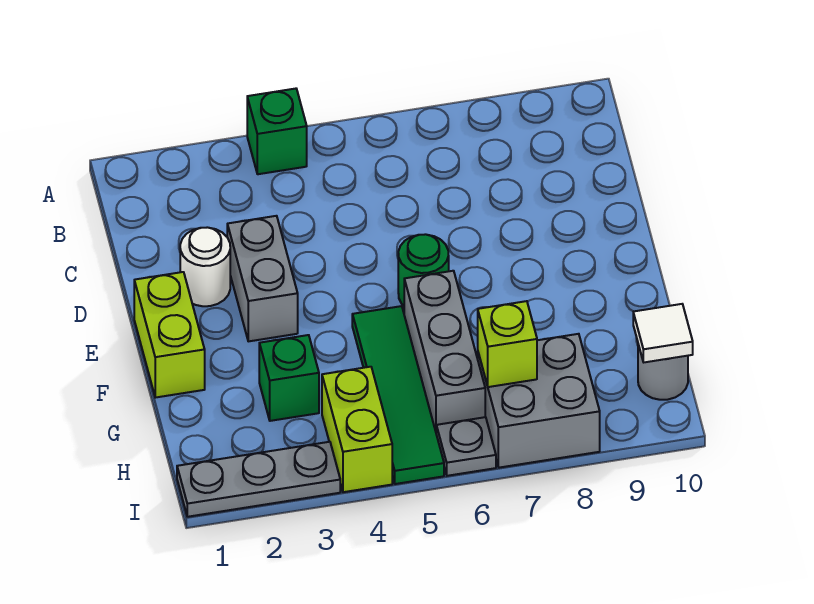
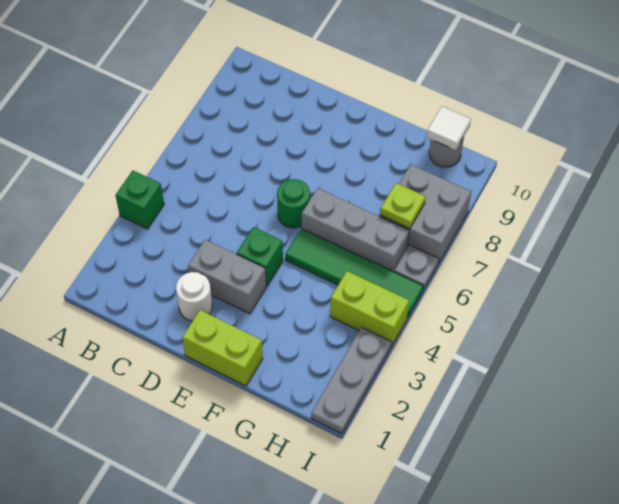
green brick G3 level 1 -> green brick E4 level 1
lime brick H7 level 2 -> lime plate H7 level 2

